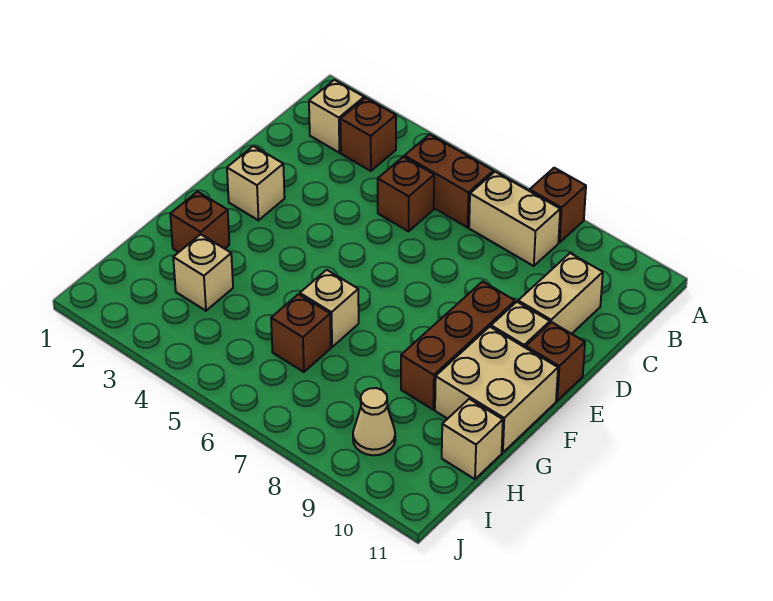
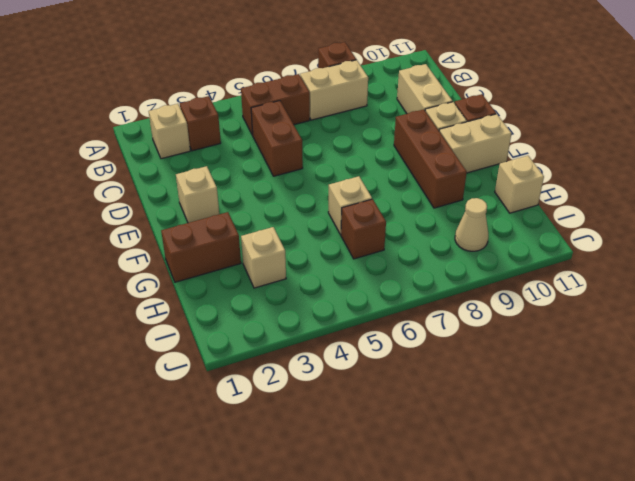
brown brick C5 level 1 -> brown brick C5:D5 level 1
tan brick F10:G11 level 1 -> tan brick F10:F11 level 1
brown brick G2 level 1 -> brown brick G1:G2 level 1

